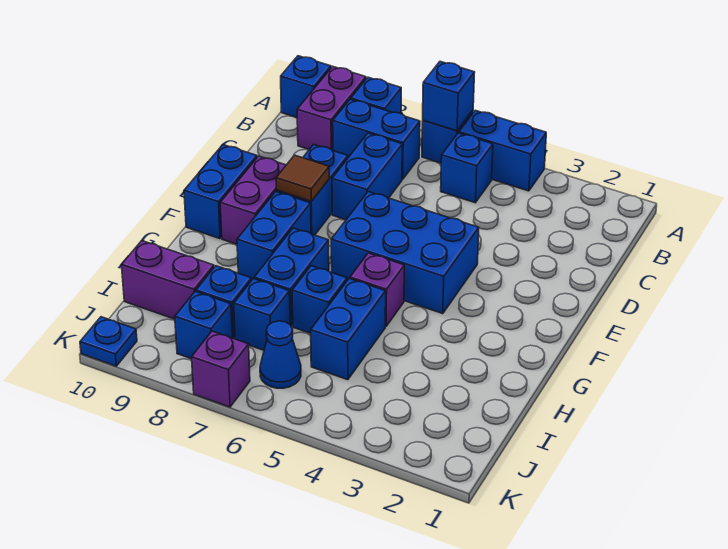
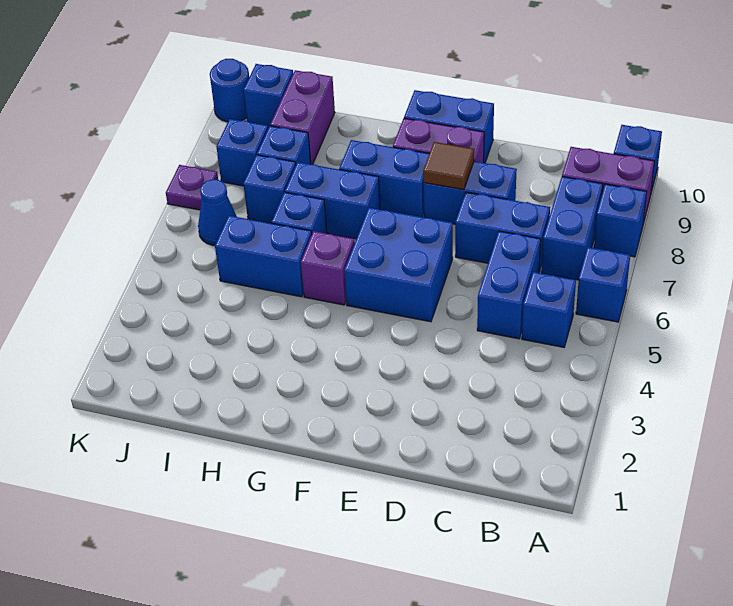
blue brick A4:A5 level 1 -> blue brick C5:C6 level 1
blue brick A6 level 2 -> blue brick J10 level 1
blue brick E4:F6 level 1 -> blue brick E5:F6 level 1
purple brick K7 level 1 -> purple plate K7 level 1
blue plate K10 level 1 -> blue round brick K10 level 1

